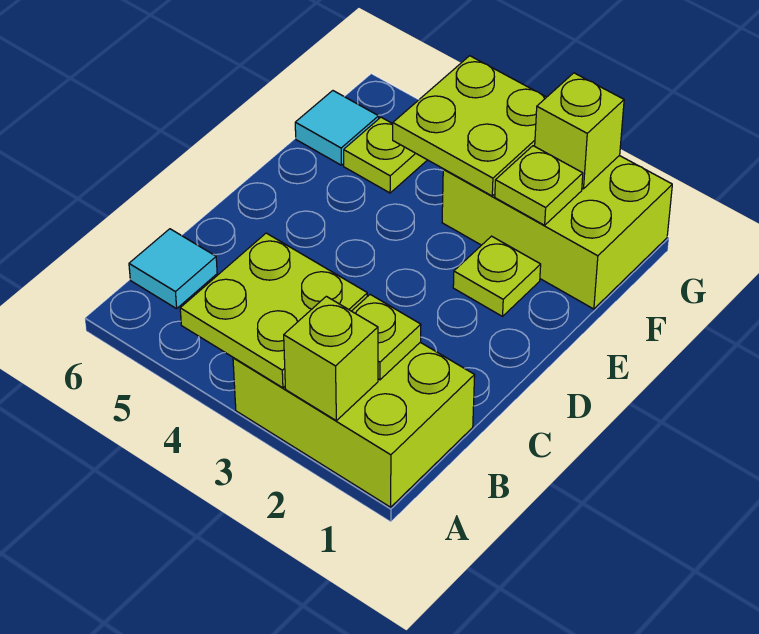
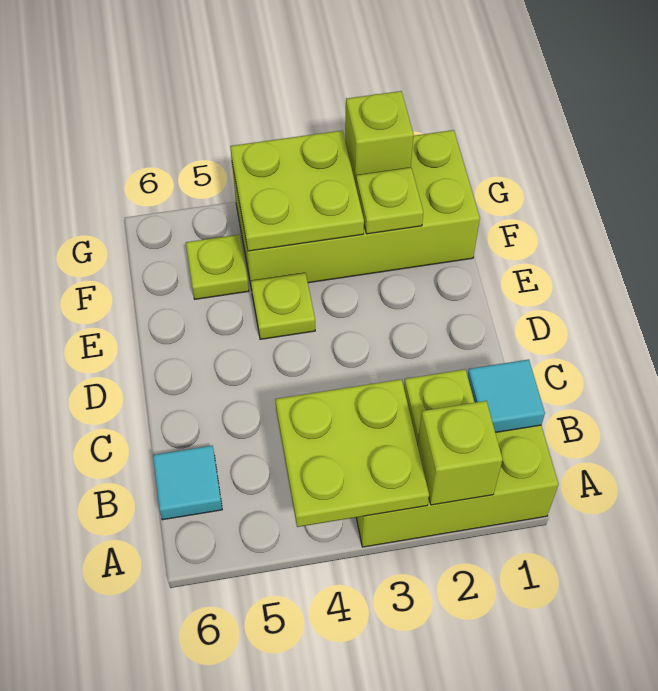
lime plate E2 level 1 -> lime plate E4 level 1
lime brick F1:G3 level 1 -> lime brick F1:G4 level 1
cyan tile F6 level 1 -> cyan tile B1 level 2

